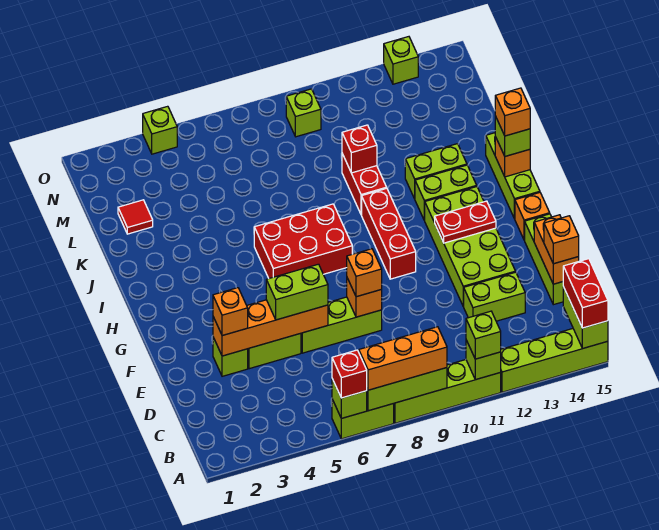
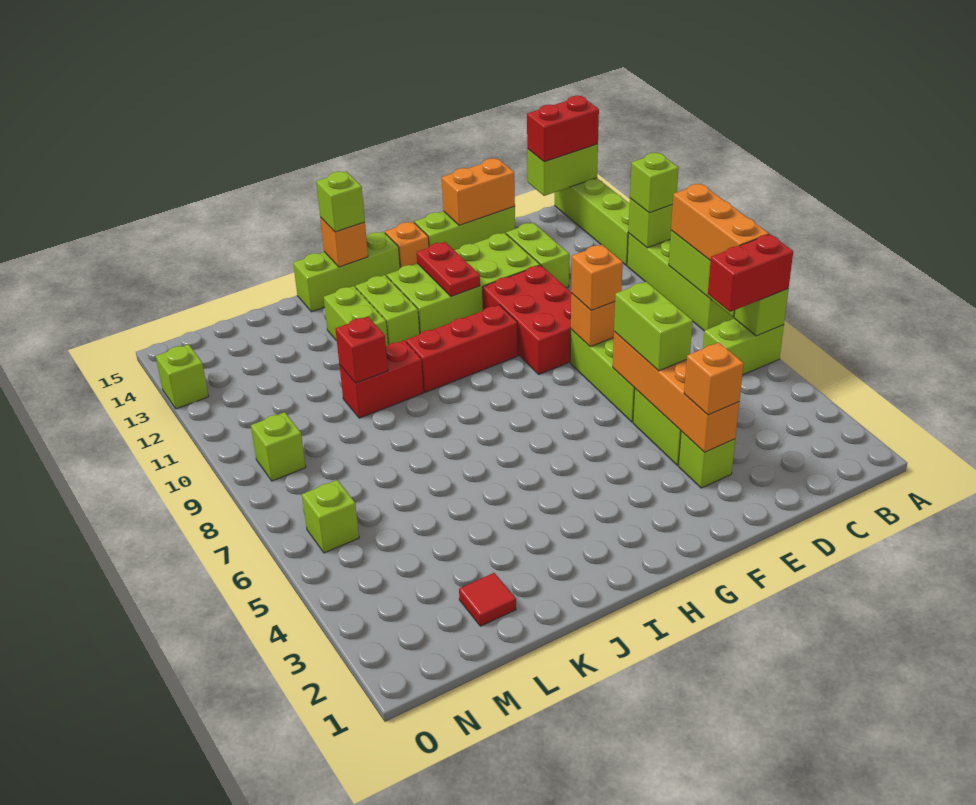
lime brick A6:A7 level 1 -> lime brick A6:B6 level 1
red brick A6 level 3 -> red brick A6:B6 level 3
orange brick D15 level 3 -> none
red brick H6:I8 level 1 -> red brick E9:F11 level 1
orange brick I15 level 4 -> none
lime brick O4 level 1 -> lime brick N6 level 1

